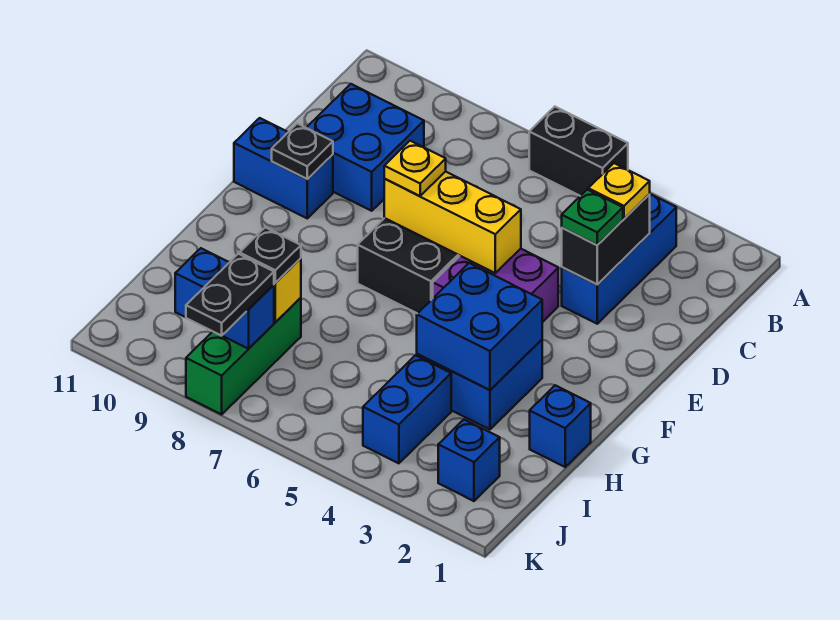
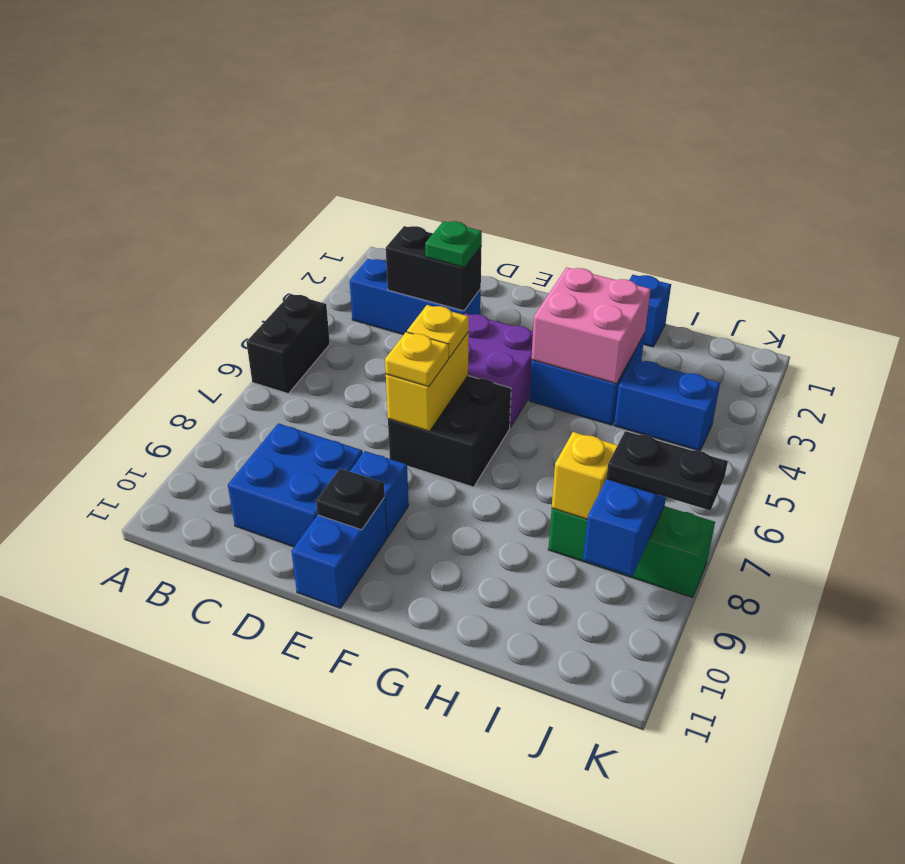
yellow plate C3 level 3 -> yellow plate E6 level 3
yellow brick E5:E7 level 2 -> yellow brick E6:E7 level 2
blue brick G3:H4 level 2 -> pink brick G3:H4 level 2
black plate I8 level 3 -> none
blue brick J2 level 1 -> blue brick E9 level 1

